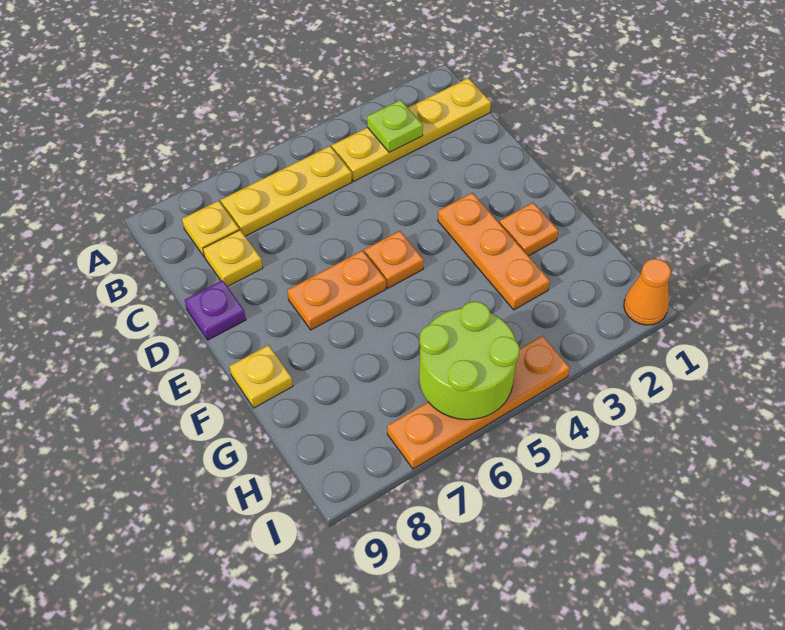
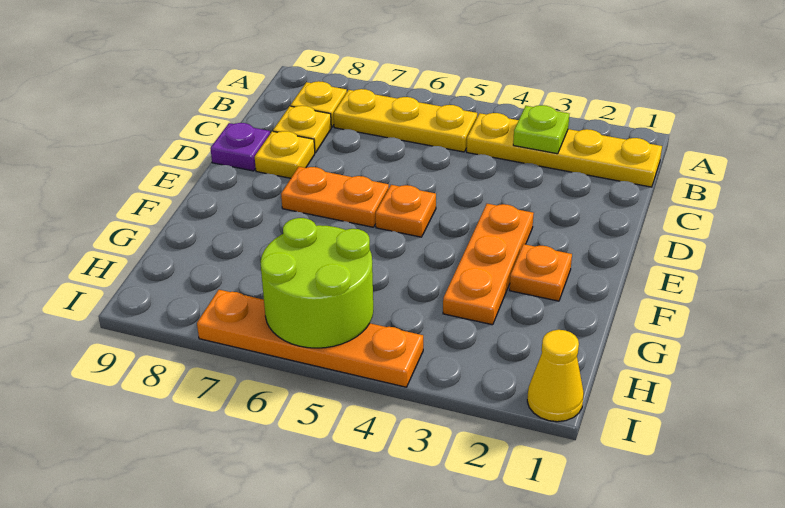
yellow plate F9 level 1 -> yellow plate D8 level 1
orange cone I1 level 1 -> yellow cone I1 level 1

